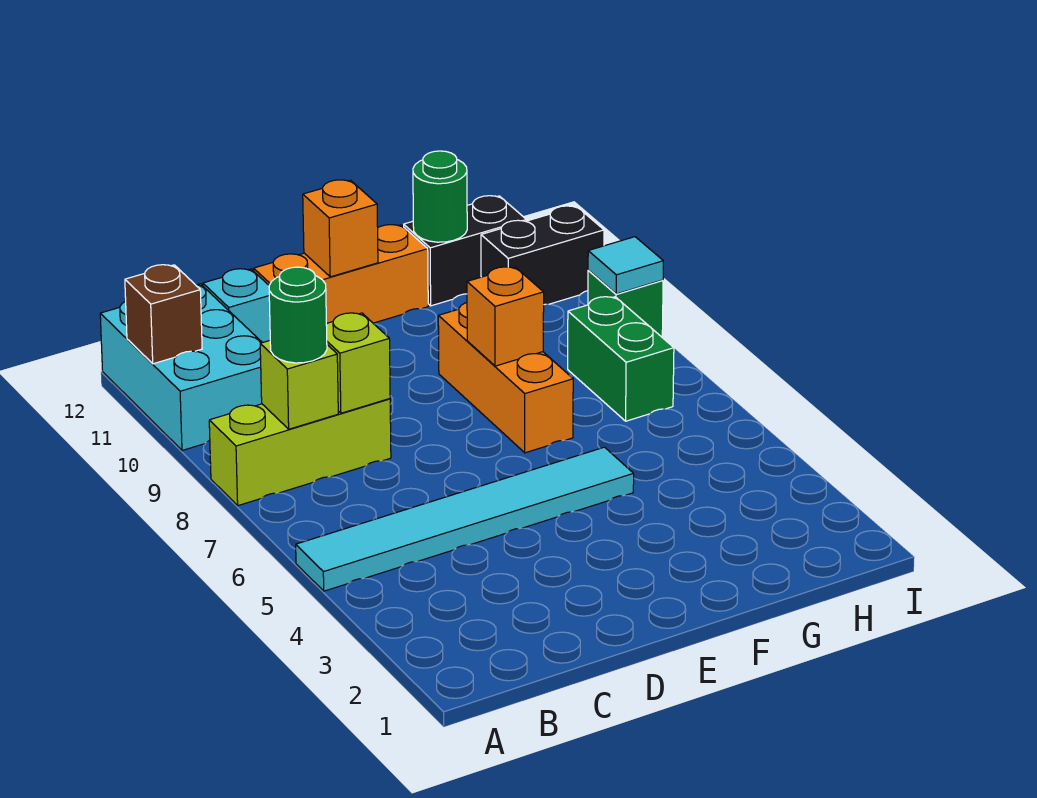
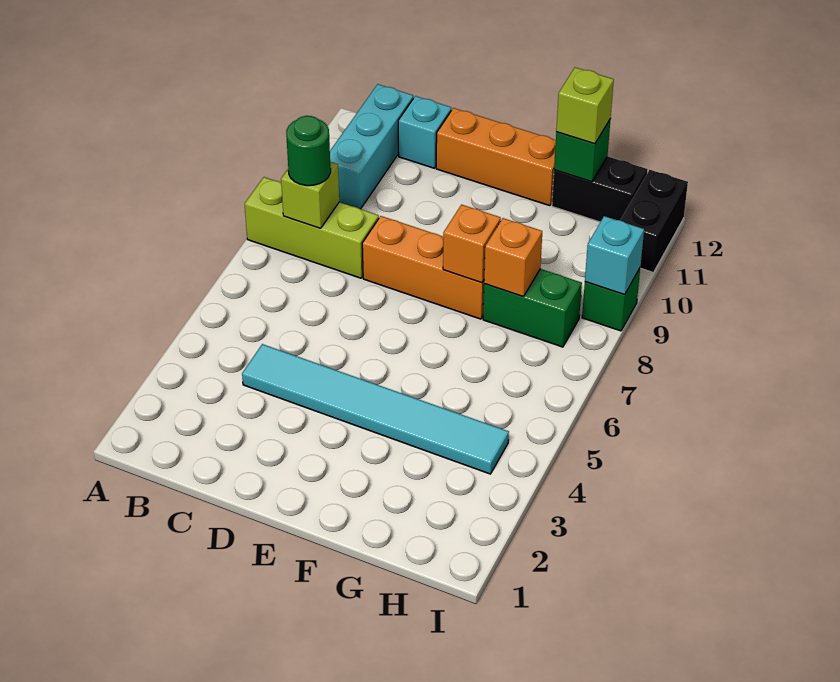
cyan tile A5:F5 level 1 -> cyan tile C4:H4 level 1
cyan brick A10:B12 level 1 -> cyan brick B10:B12 level 1
brown brick A11 level 2 -> none
lime brick C8 level 2 -> lime brick G12 level 3
orange brick E12 level 2 -> orange brick G8 level 2
orange brick F7:F9 level 1 -> orange brick D8:F8 level 1
green round brick G12 level 2 -> green brick G12 level 2
green brick H7:H8 level 1 -> green brick G8:H8 level 1
black brick H11:I11 level 1 -> black brick I11:I12 level 1
cyan tile I9 level 2 -> cyan brick I9 level 2

